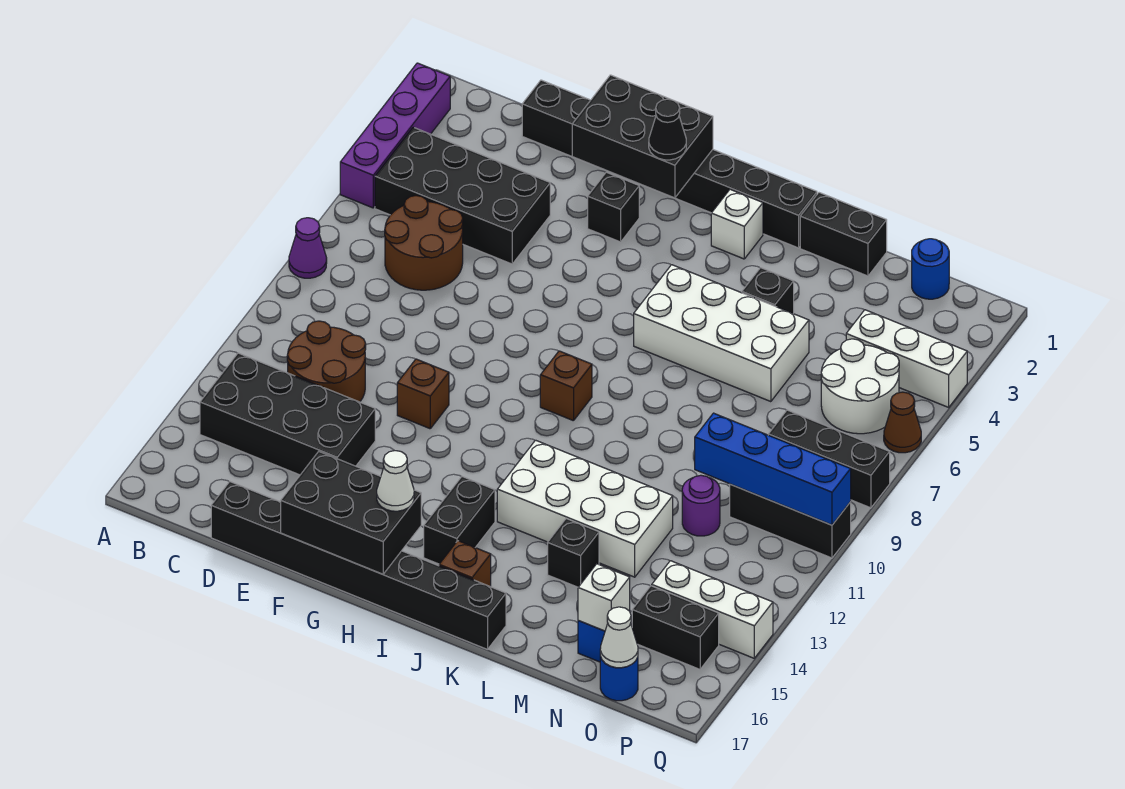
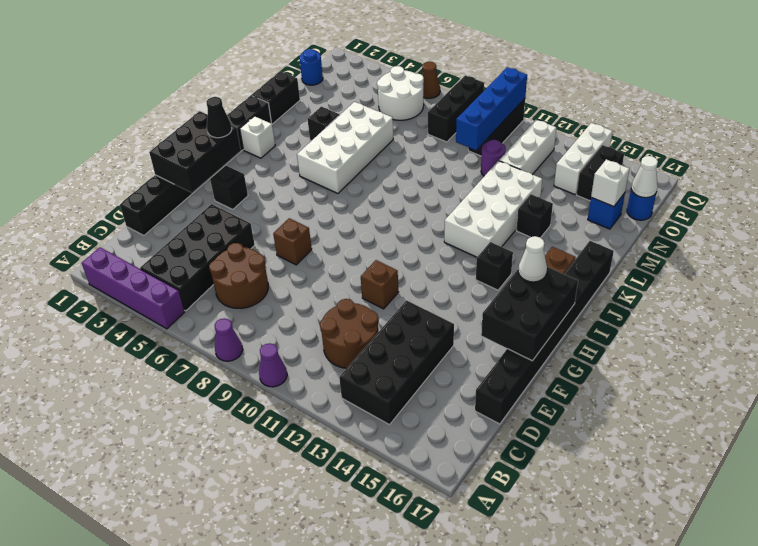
none -> purple cone A10 level 1
brown brick I9 level 1 -> brown brick F7 level 1
black brick I14:I15 level 1 -> black brick I14 level 1
white brick O4:Q4 level 1 -> white brick N12:P12 level 1

